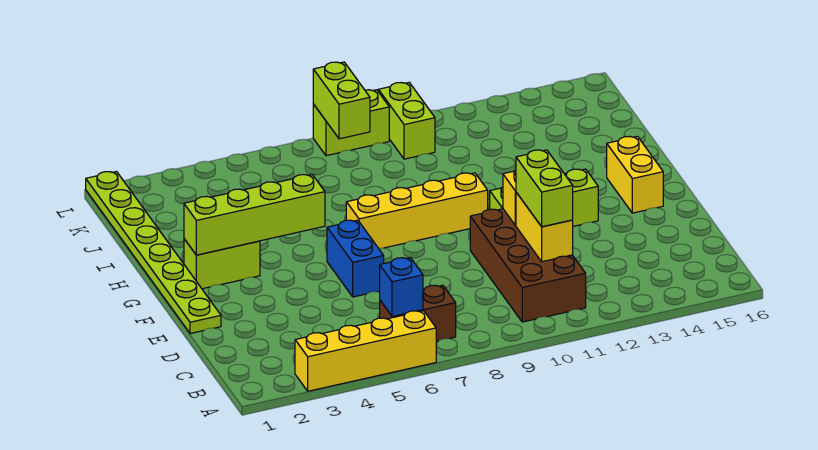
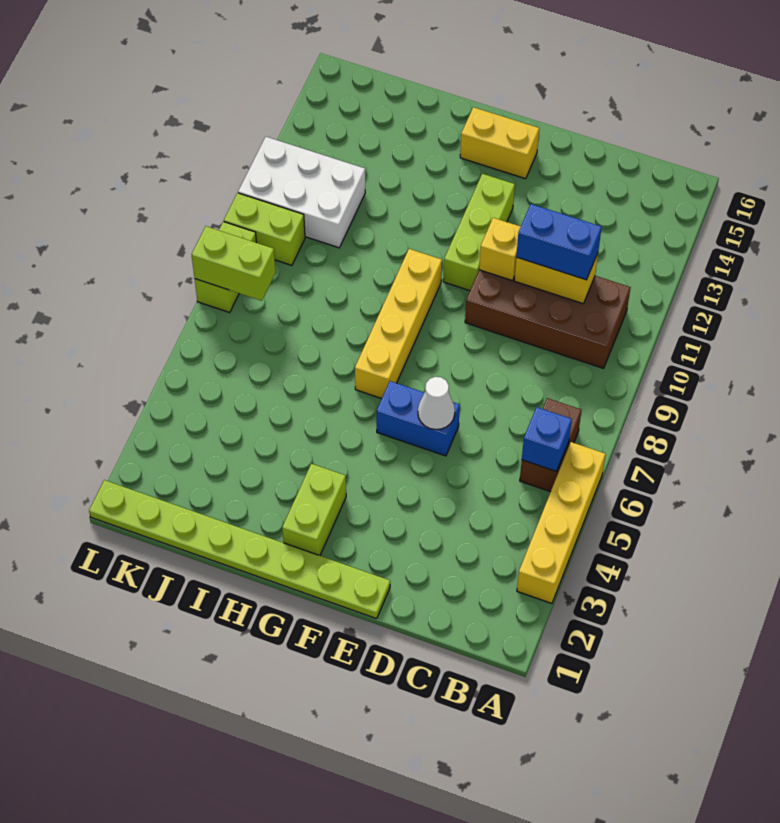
lime brick C11:D11 level 3 -> blue brick C11:D11 level 3
none -> white cone E6 level 2
lime brick G2:G5 level 2 -> none
none -> white brick J11:L12 level 1

